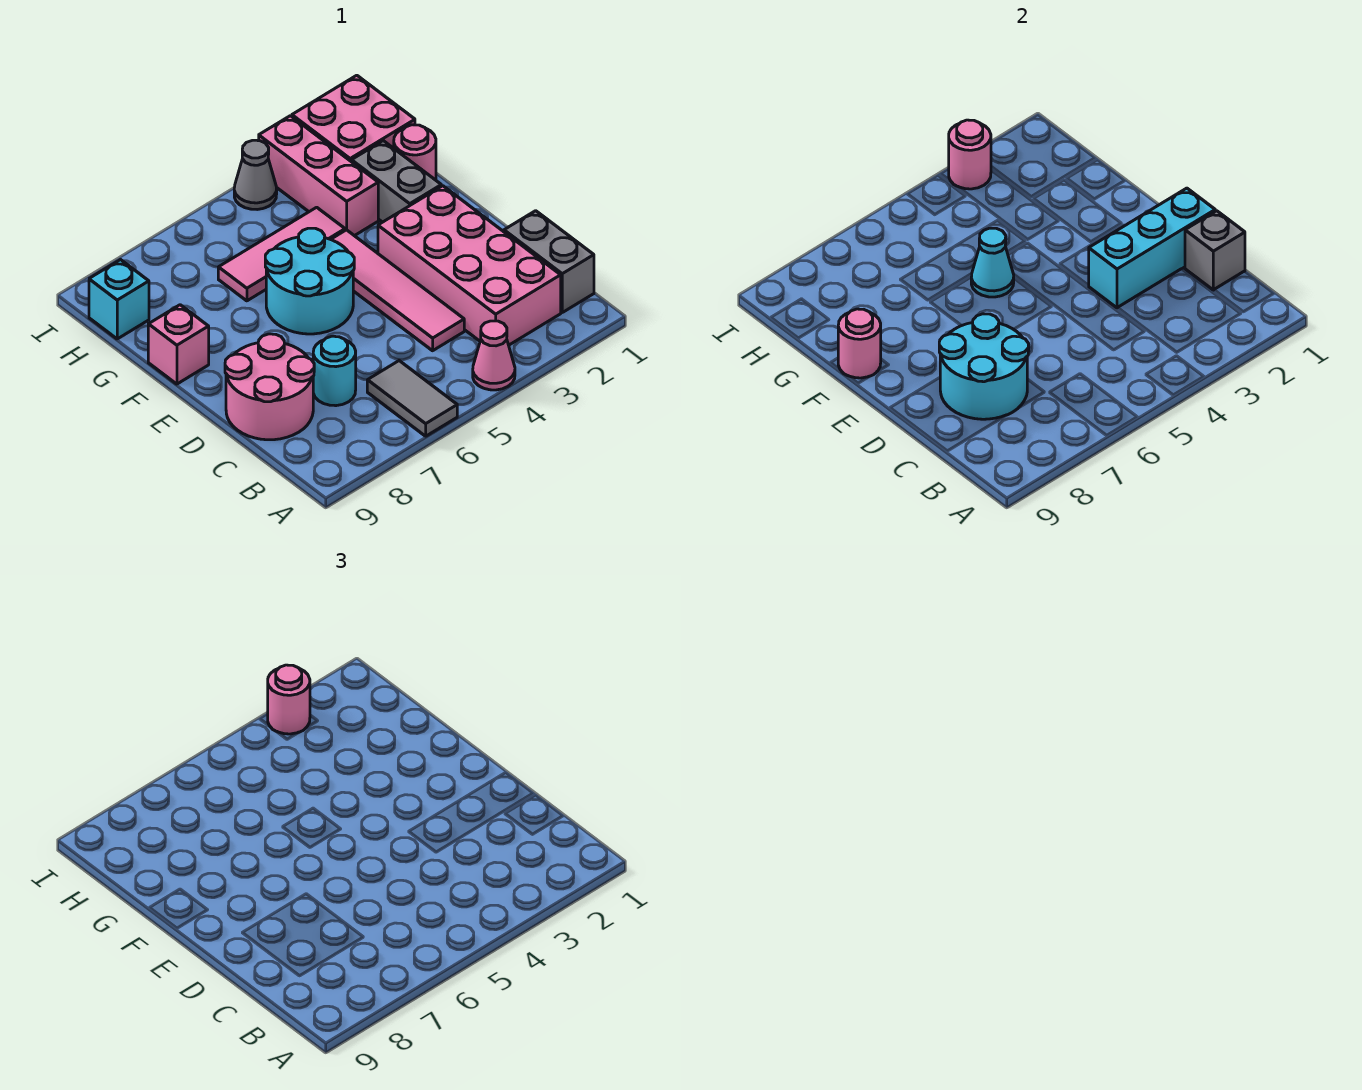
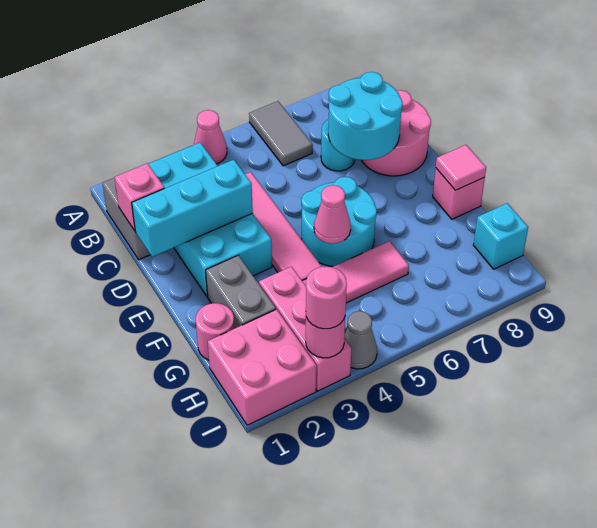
pink brick B2:E3 level 1 -> cyan brick B2:E3 level 1
grey brick C1 level 2 -> pink brick C1 level 2
cyan cone F5 level 2 -> pink cone F5 level 2
pink round brick F9 level 2 -> pink tile F9 level 2

